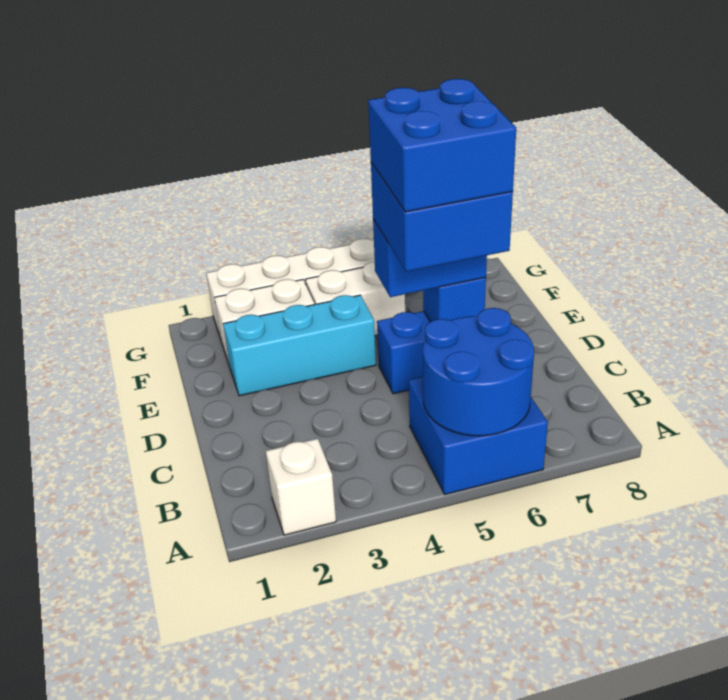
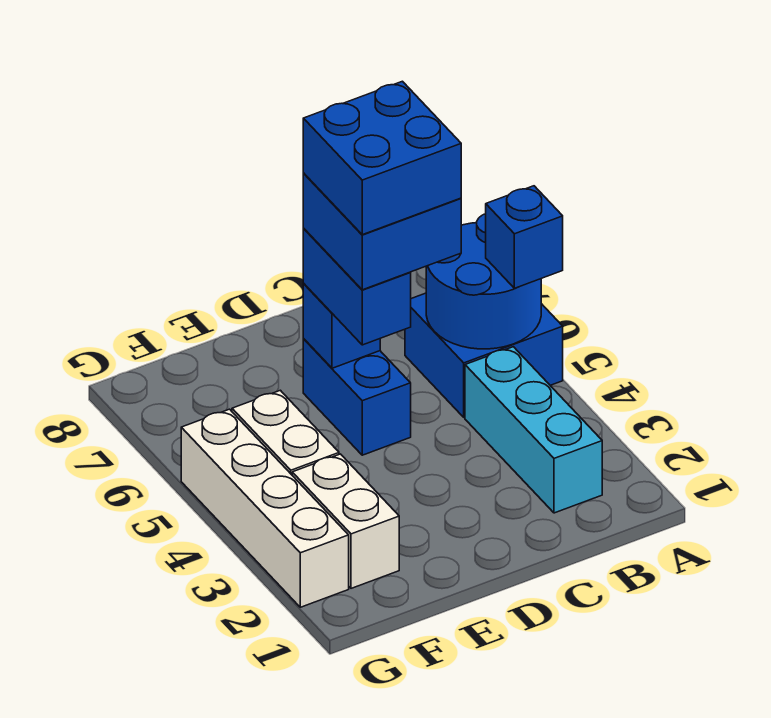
white brick A2 level 1 -> none
none -> blue brick A5 level 3
cyan brick E2:E4 level 1 -> cyan brick B2:B4 level 1

